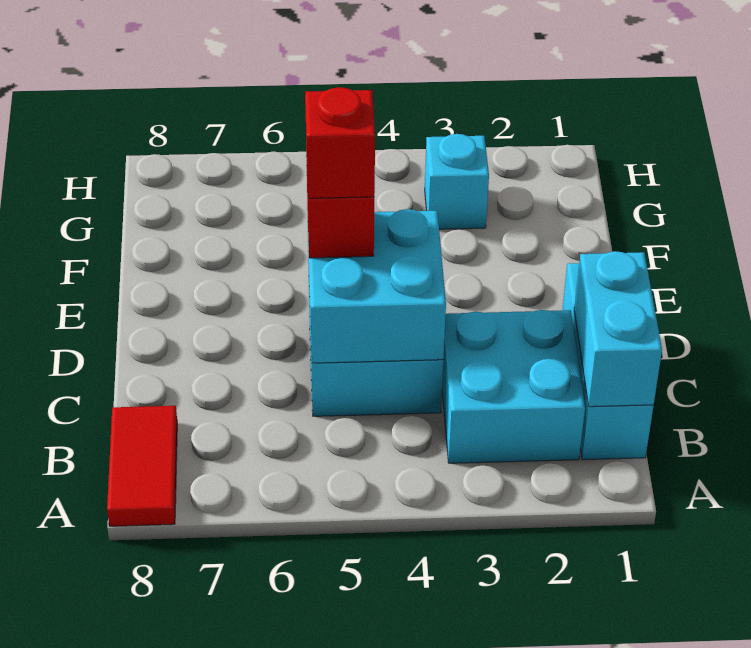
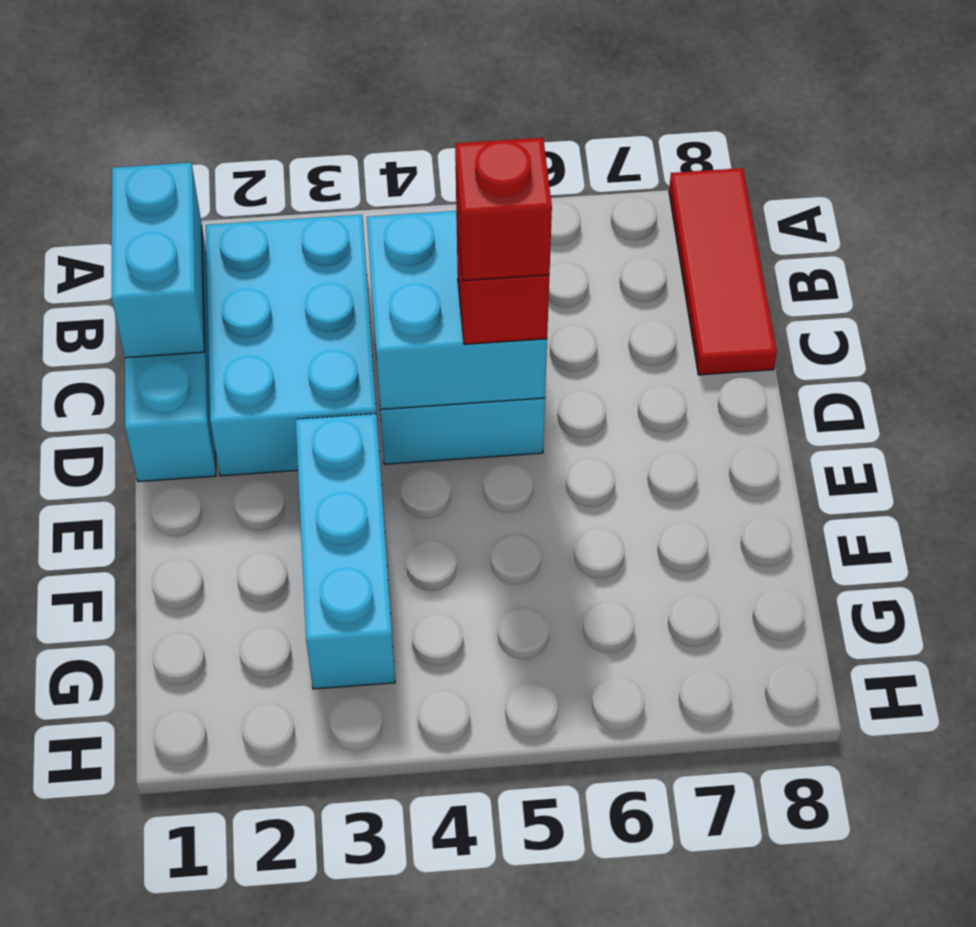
red tile A8:B8 level 1 -> red tile A8:C8 level 1
cyan brick B2:C3 level 1 -> cyan brick B2:D3 level 1
cyan brick G3 level 1 -> cyan brick E3:G3 level 1

